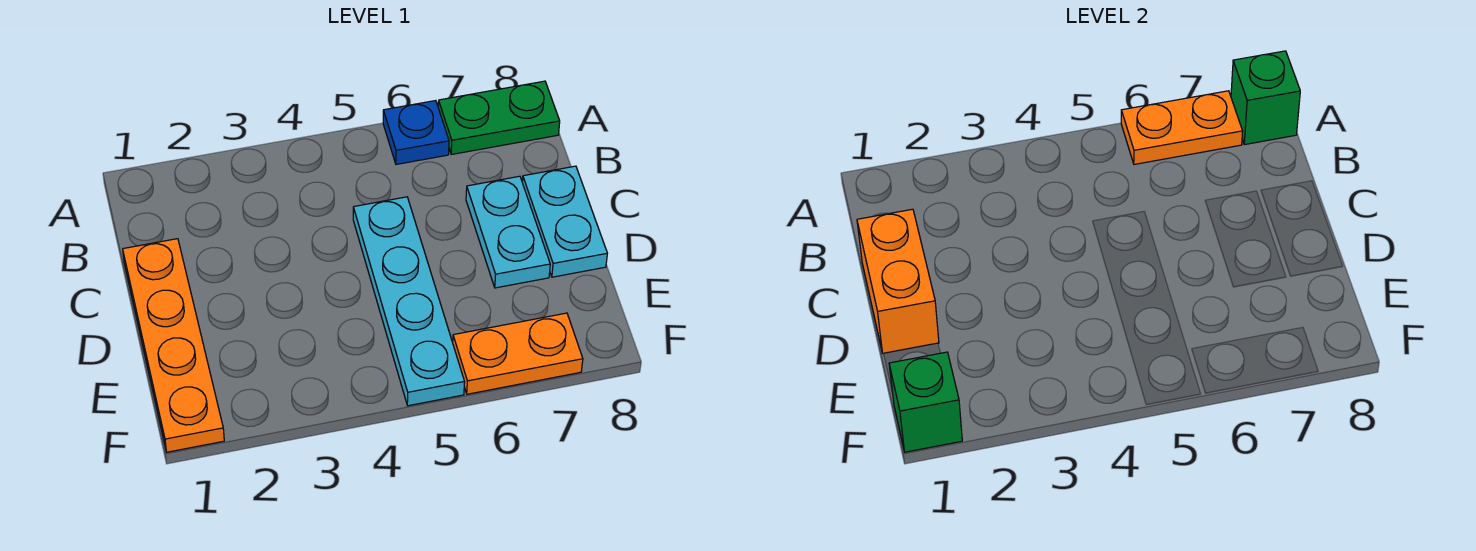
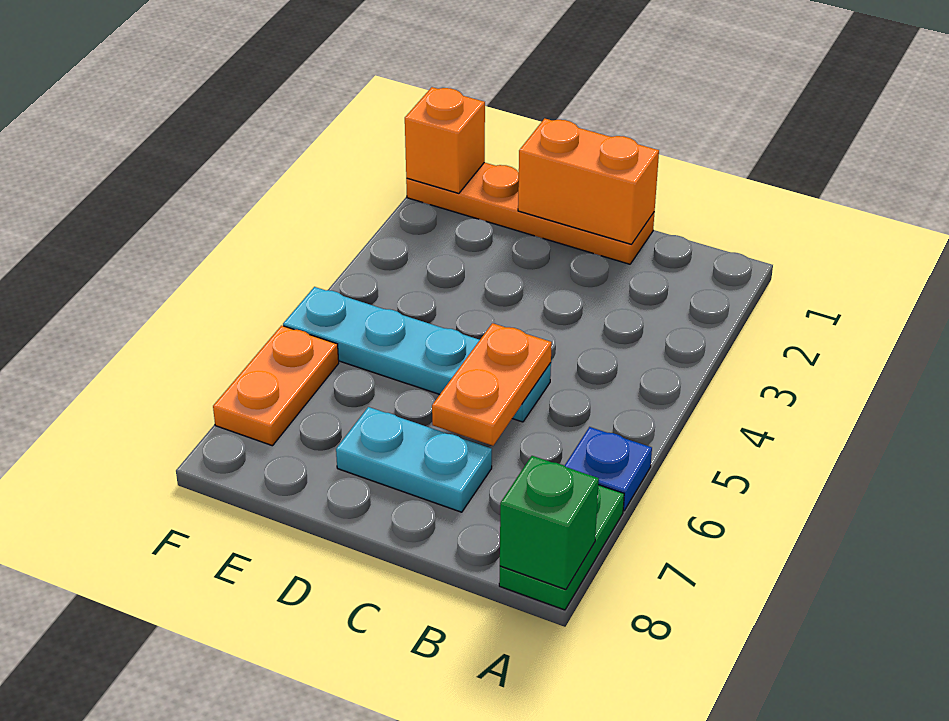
orange plate A6:A7 level 2 -> orange plate C5:C6 level 2
cyan plate C8:D8 level 1 -> none
green brick F1 level 2 -> orange brick F1 level 2

